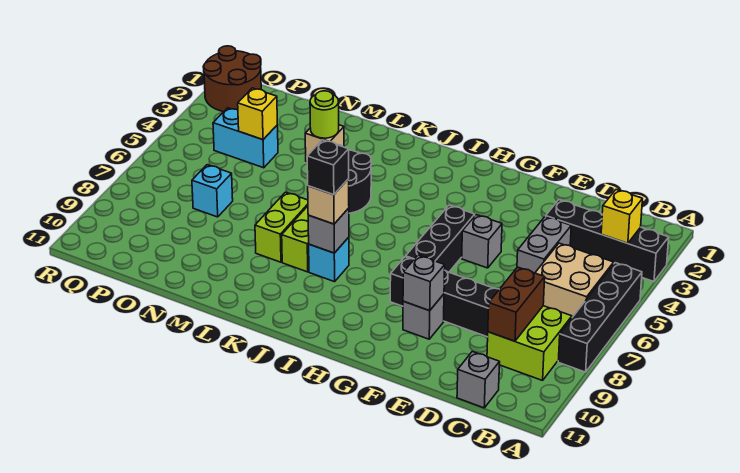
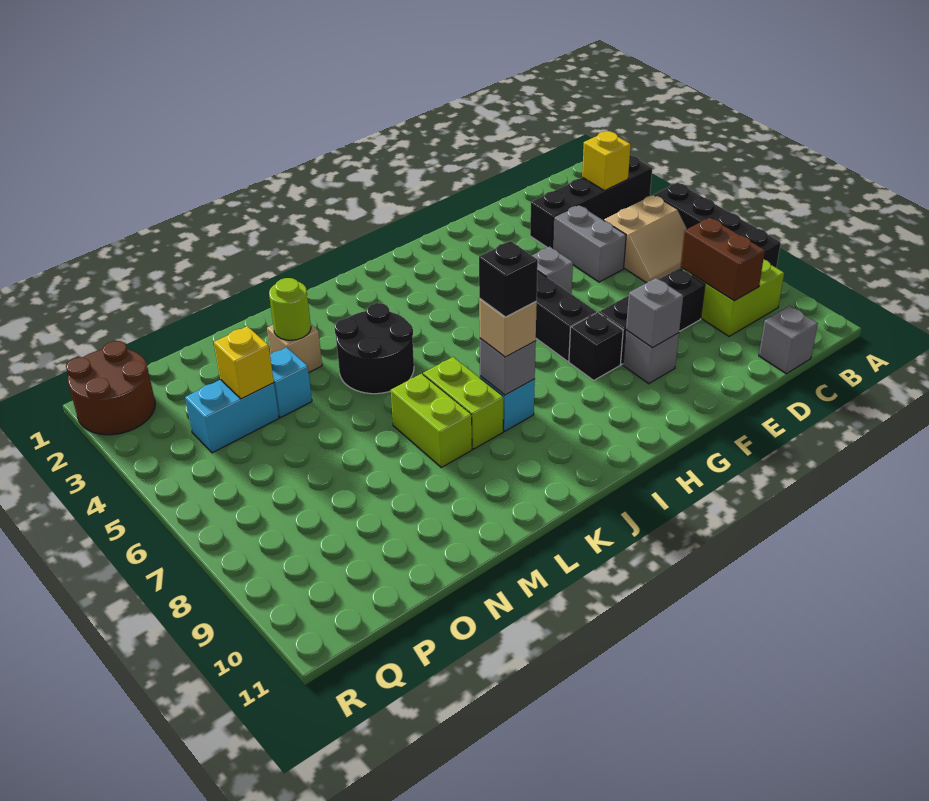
tan brick B5:C6 level 1 -> tan slope B5:C6 level 1 top 5
cyan brick O7 level 1 -> cyan brick N4 level 1

